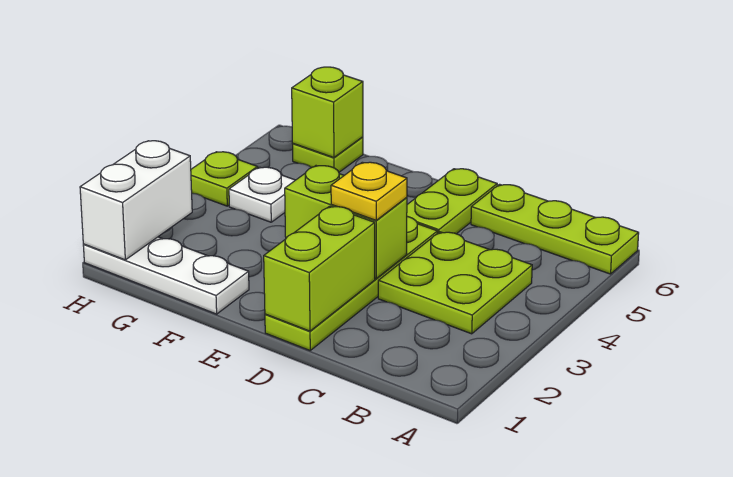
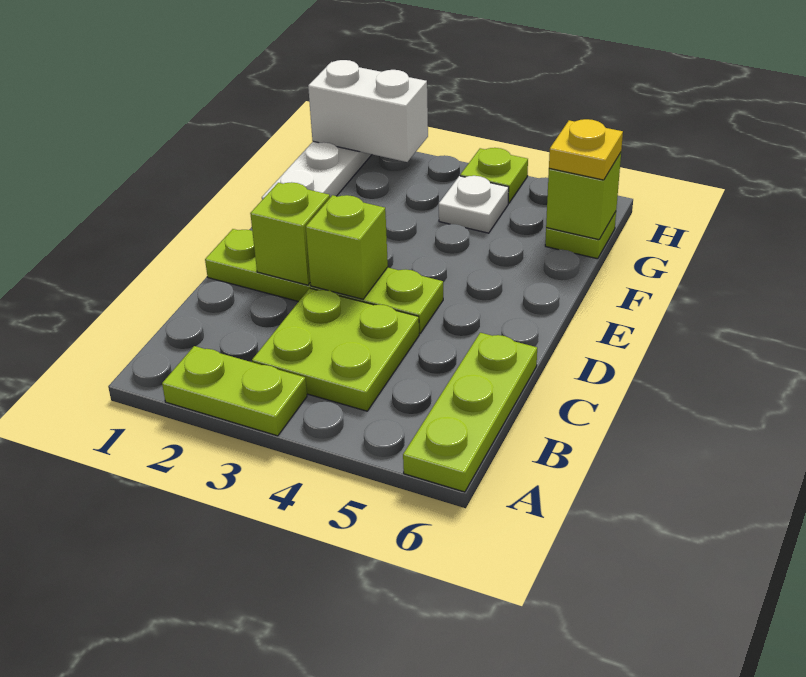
lime brick D1:D2 level 2 -> lime brick D2 level 2
lime brick D3:E3 level 2 -> lime brick D3 level 2
yellow plate D3 level 3 -> yellow plate G6 level 3
lime plate D5:D6 level 1 -> lime plate A2:A3 level 1

